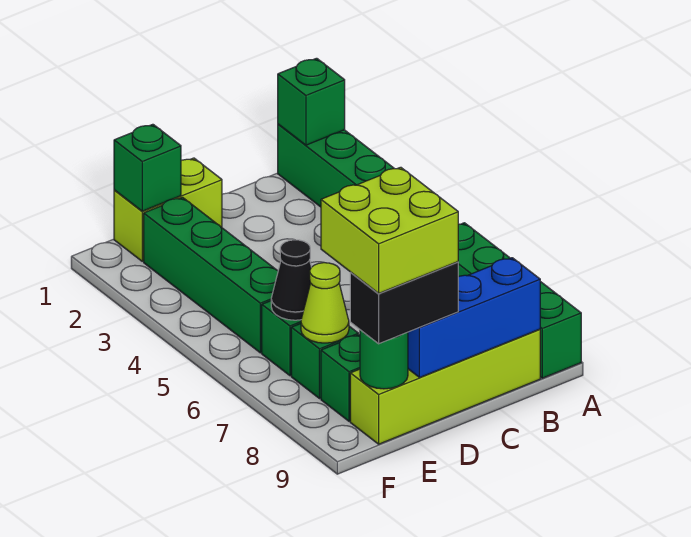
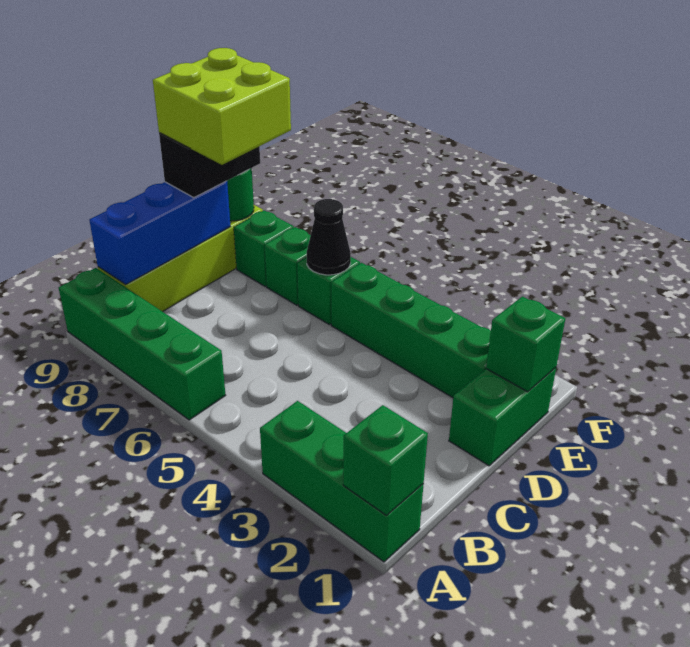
lime brick D1:E1 level 1 -> green brick D1:E1 level 1
lime cone E7 level 2 -> none

